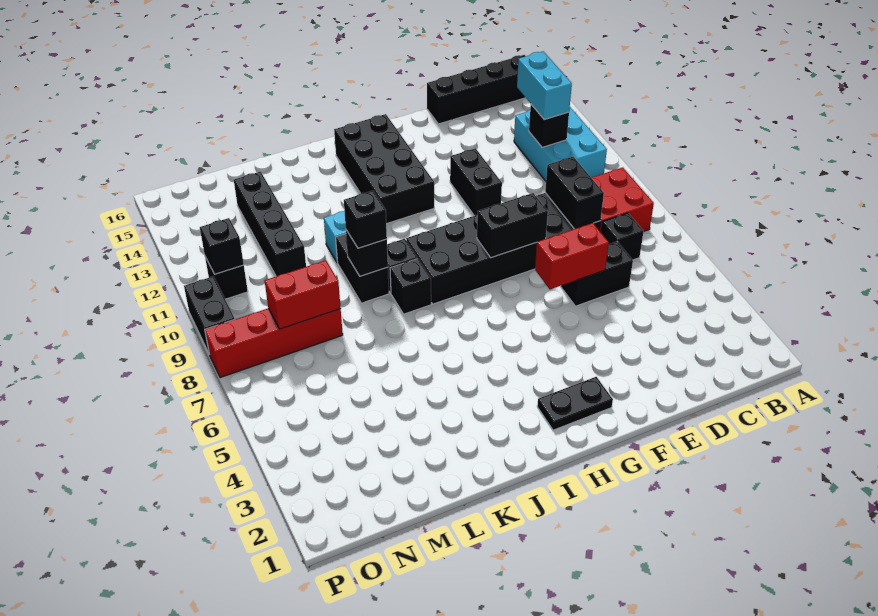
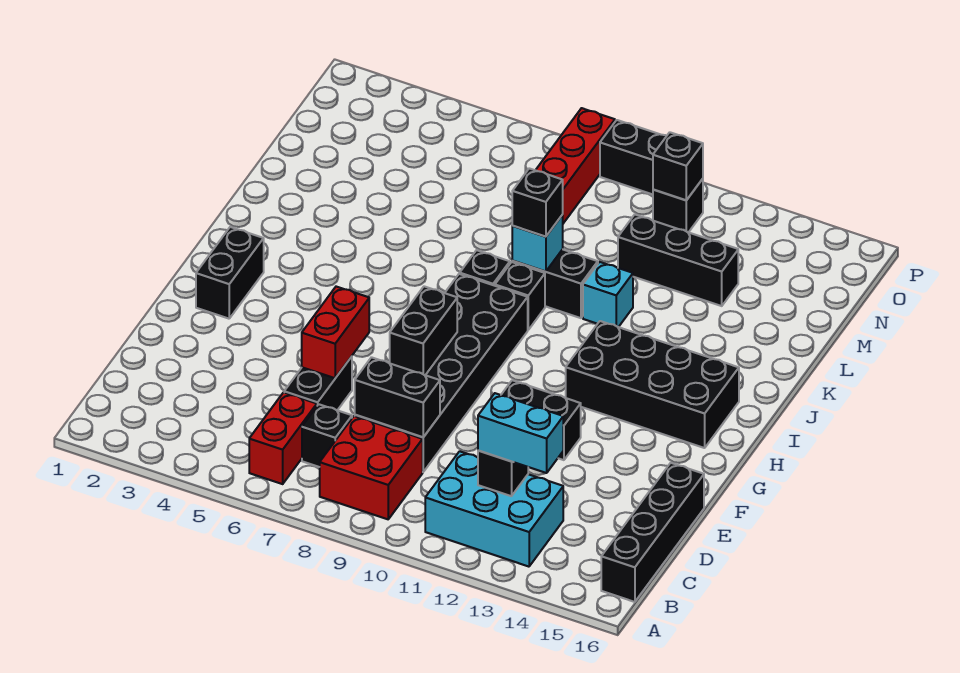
black plate G2:H2 level 1 -> black brick G2:H2 level 1
black brick K9 level 2 -> cyan brick K9 level 2
red brick M8:N8 level 2 -> red brick B6:C6 level 1
black brick M11:M14 level 1 -> black brick M11:M13 level 1

